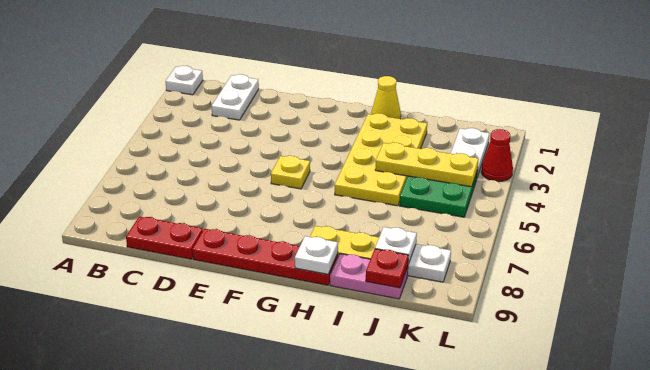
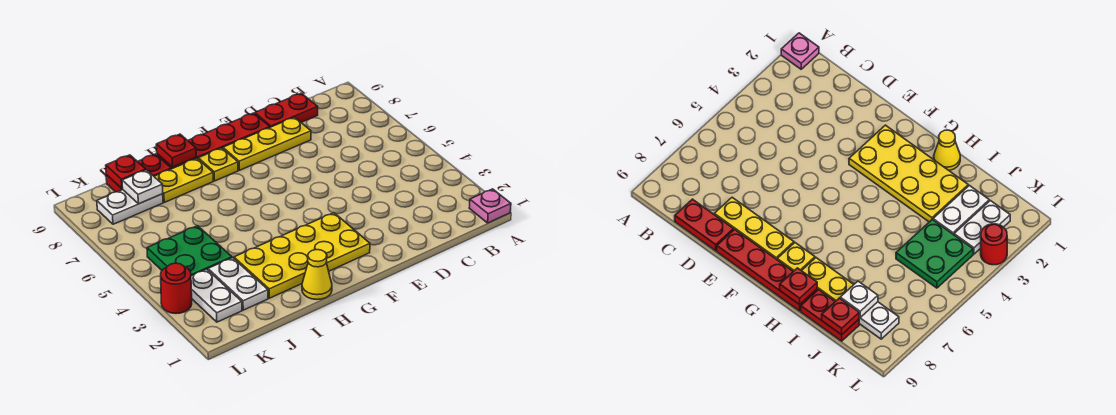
white plate A1 level 1 -> pink plate A1 level 1
white plate C1:C2 level 1 -> white plate J2:J3 level 1
yellow plate F5 level 1 -> yellow plate G8 level 1
yellow plate H2:I5 level 1 -> yellow plate F2:I3 level 1
white plate H9 level 2 -> red plate H9 level 2
yellow plate I4:K4 level 2 -> yellow plate D8:F8 level 1
pink plate I9:J9 level 1 -> red plate I9:J9 level 1
red cone L3 level 1 -> red round brick L3 level 1

